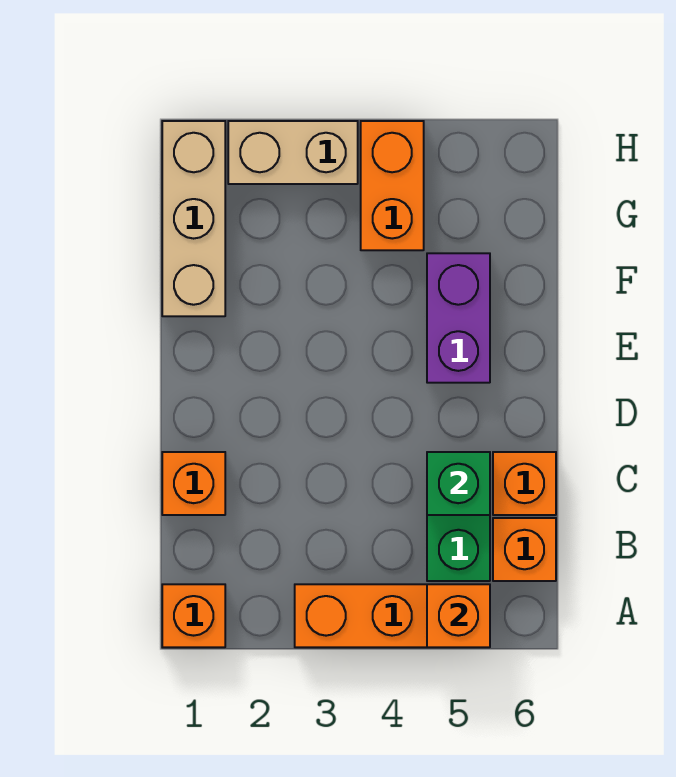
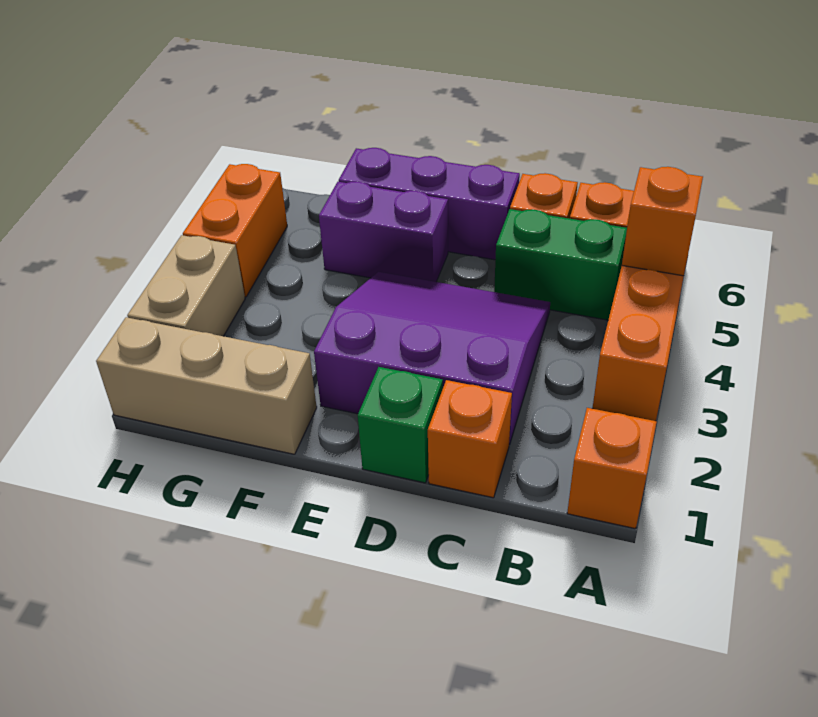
none -> purple slope C2:E4 level 1 top 2
green brick C5 level 2 -> green brick D1 level 1
none -> purple brick D6:F6 level 1
orange brick G4:H4 level 1 -> orange brick H4:H5 level 1

